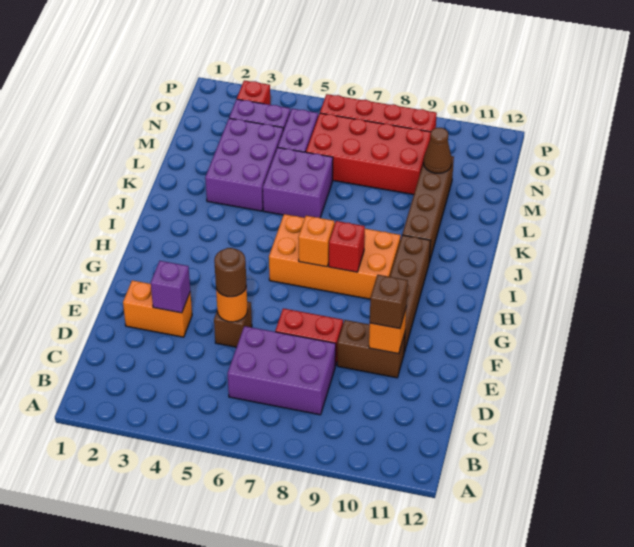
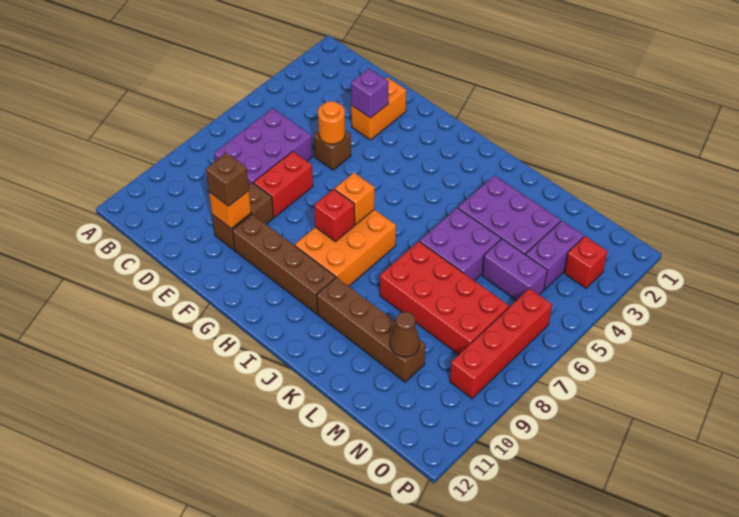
brown round brick E5 level 3 -> none
orange brick H6:I9 level 1 -> orange brick H7:I9 level 1
red brick M6:N9 level 1 -> red brick K7:N8 level 1

